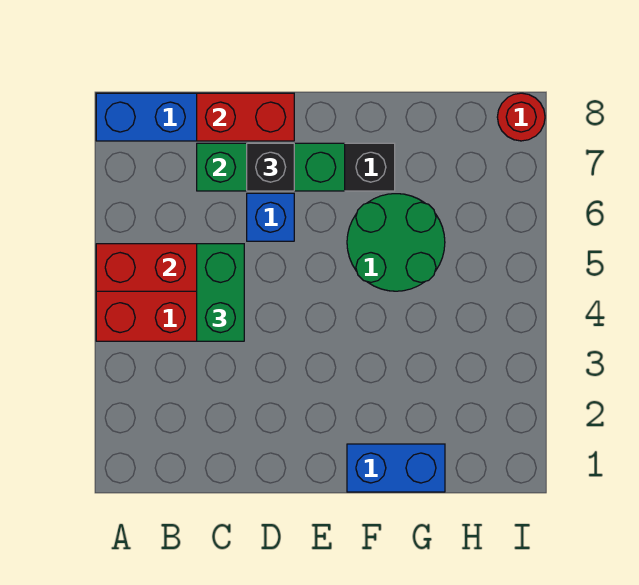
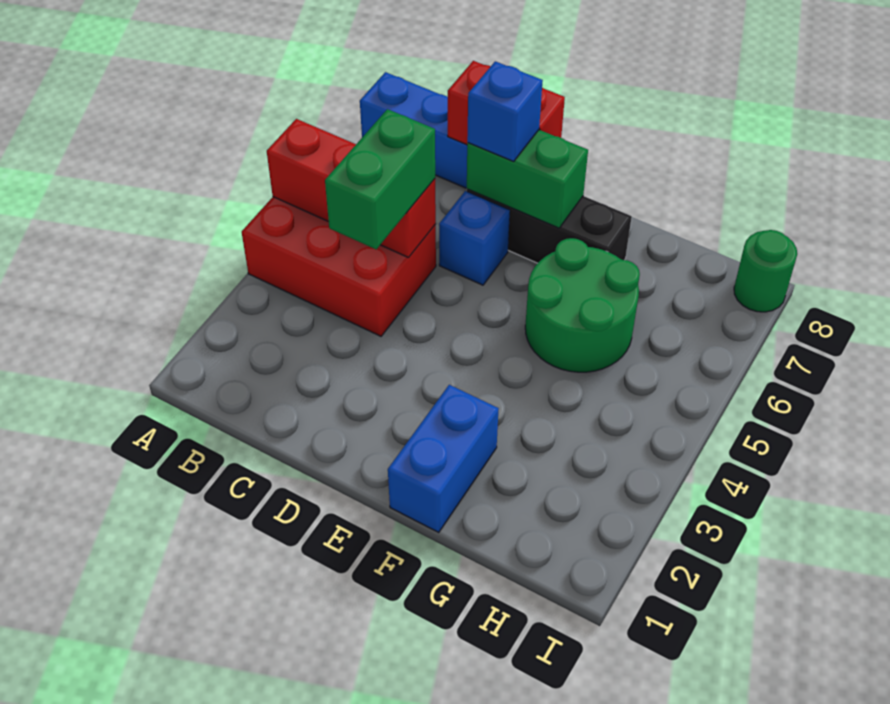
green brick C7:E7 level 2 -> green brick D7:E7 level 2
black brick D7 level 3 -> blue brick D7 level 3
blue brick F1:G1 level 1 -> blue brick F1:F2 level 1
red round brick I8 level 1 -> green round brick I8 level 1

